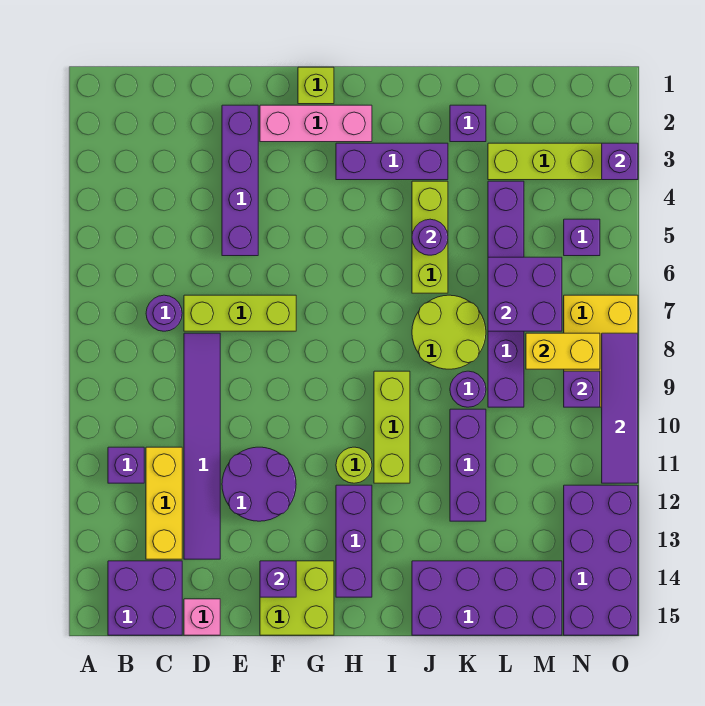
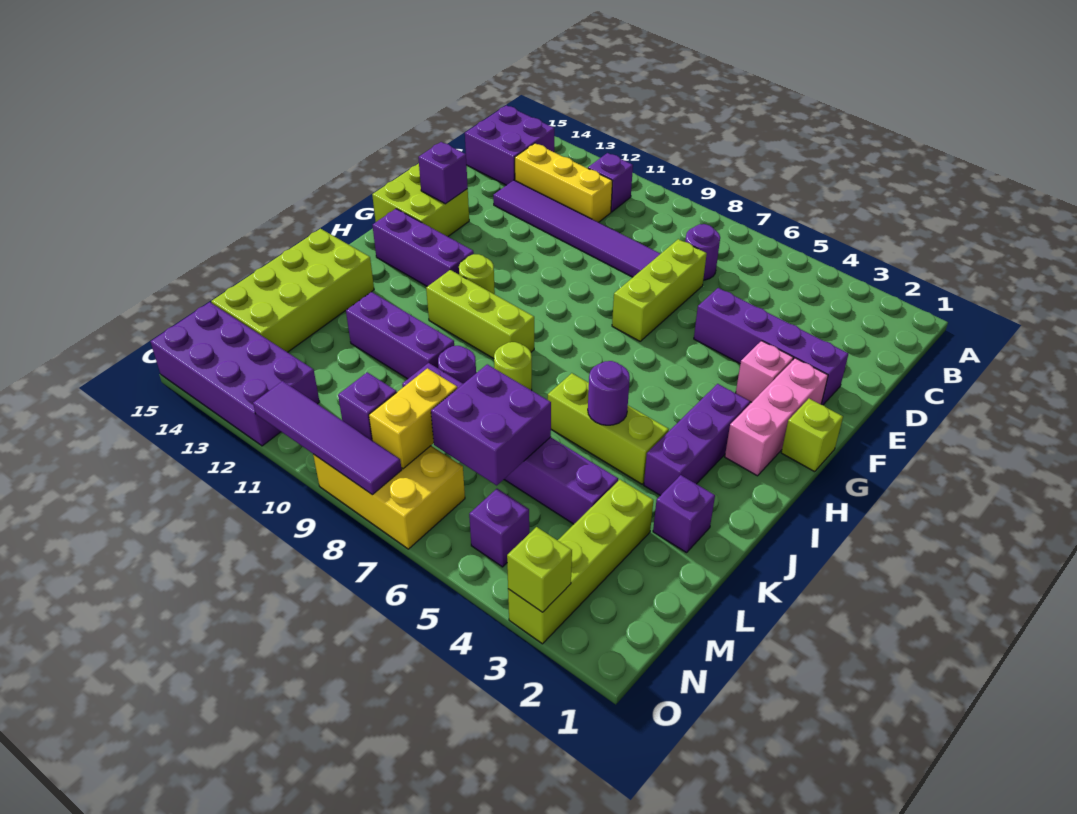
pink brick D15 level 1 -> pink brick F3 level 1
purple round brick E11:F12 level 1 -> none
lime round brick J7:K8 level 1 -> lime round brick J8 level 1
purple brick J14:M15 level 1 -> lime brick J14:M15 level 1
purple brick O3 level 2 -> lime brick O3 level 2

